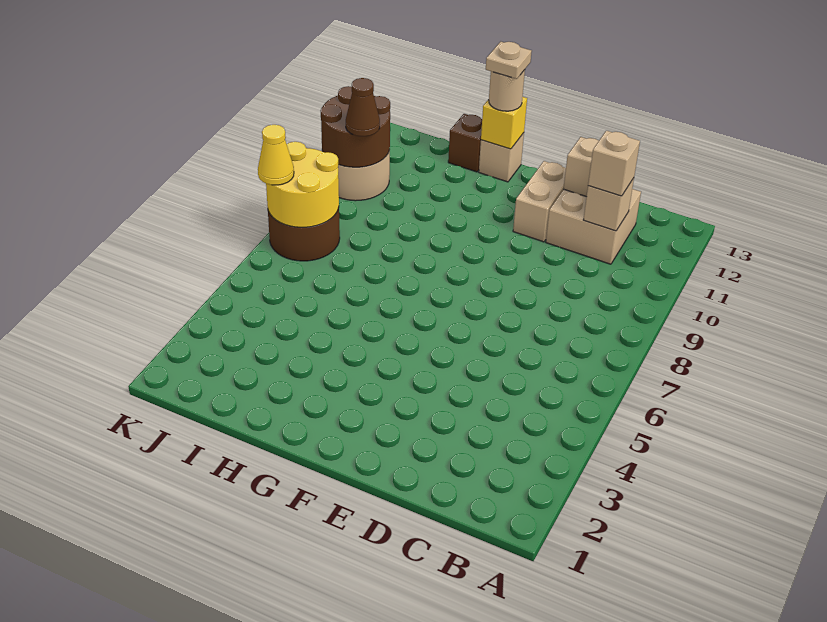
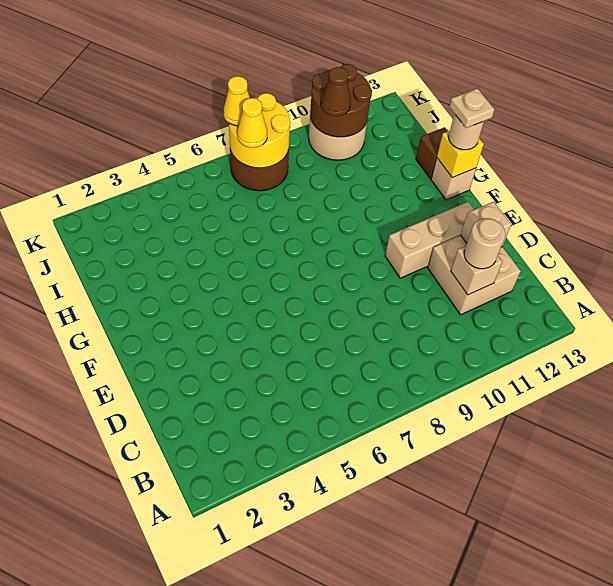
tan brick C11 level 3 -> tan round brick C11 level 3
tan brick E11:E12 level 1 -> tan brick E10:E12 level 1
none -> yellow cone J7 level 3

